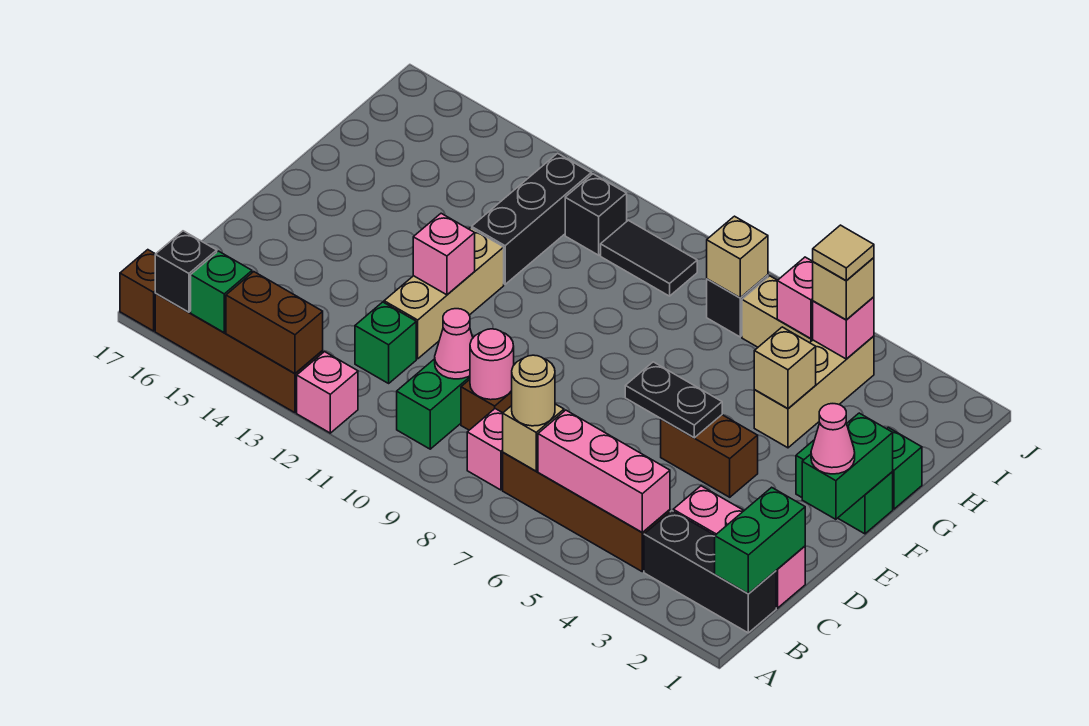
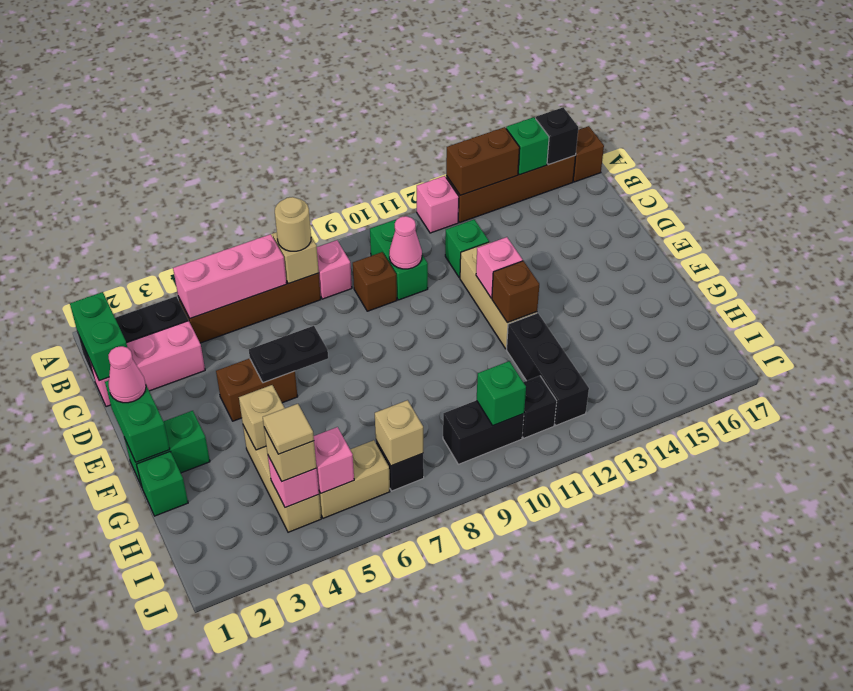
pink round brick C9 level 2 -> none
none -> brown brick F12 level 2
black tile I9:I10 level 1 -> black brick I9:I10 level 1
none -> green brick I10 level 2

